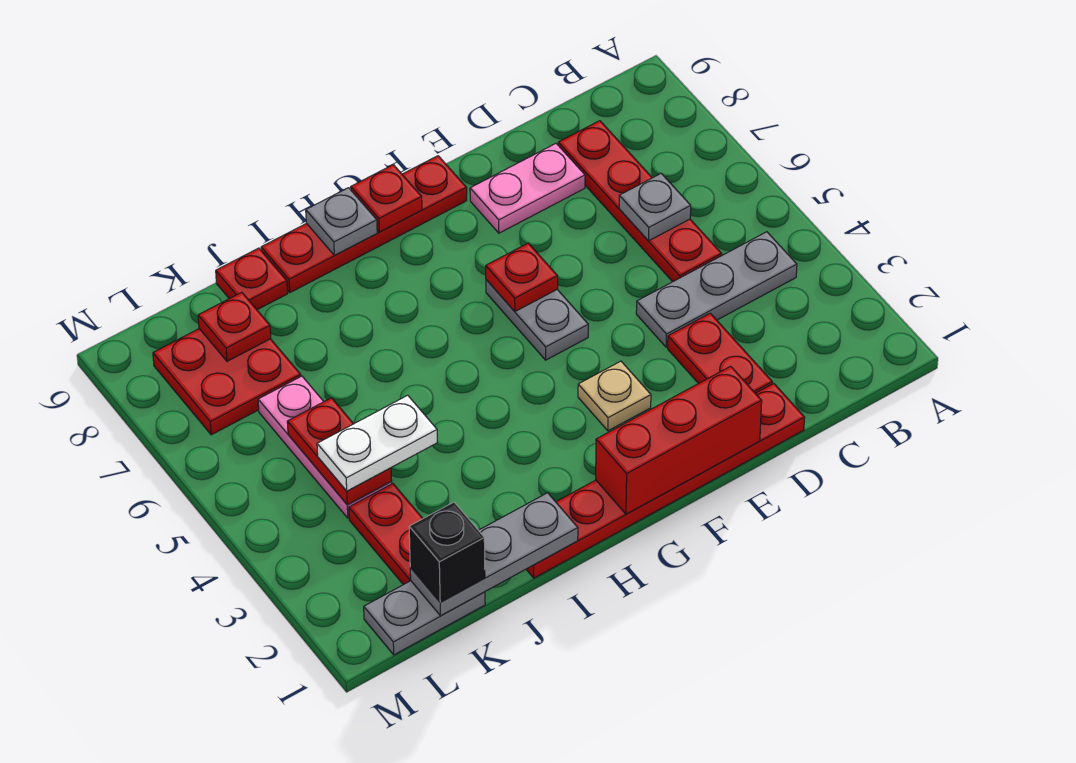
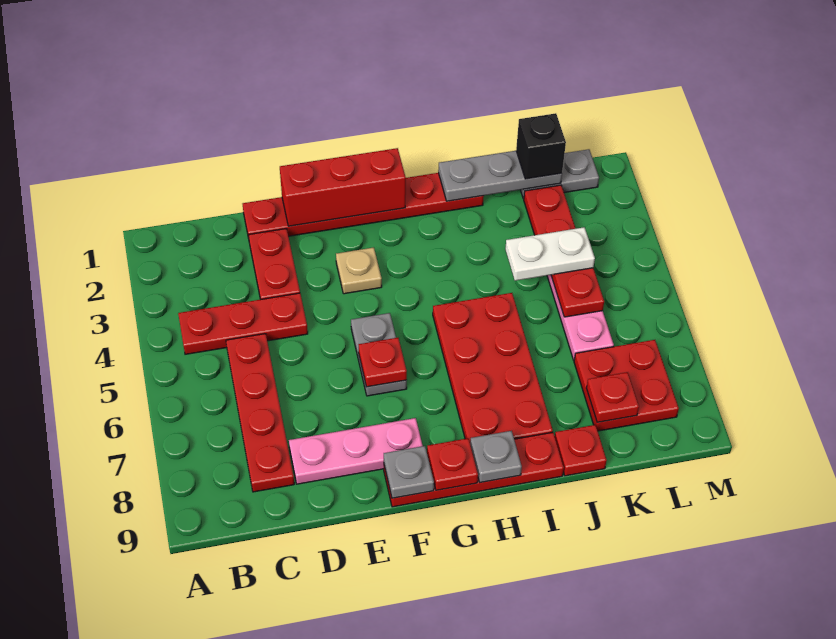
grey plate B4:D4 level 1 -> red plate B4:D4 level 1
grey plate C6 level 2 -> grey plate F9 level 2
pink plate D8:E8 level 1 -> pink plate D8:F8 level 1
none -> red plate H5:I8 level 1

